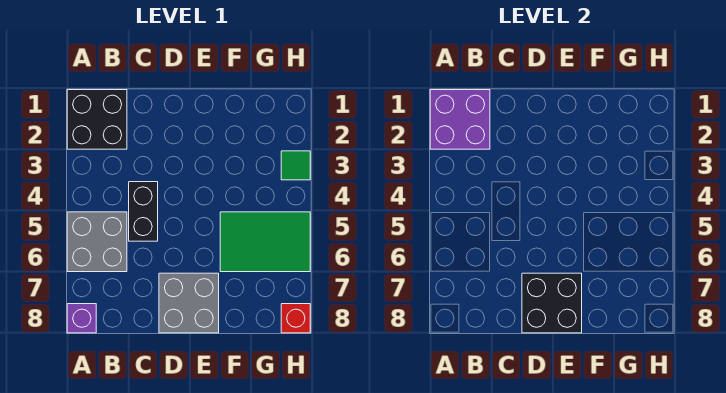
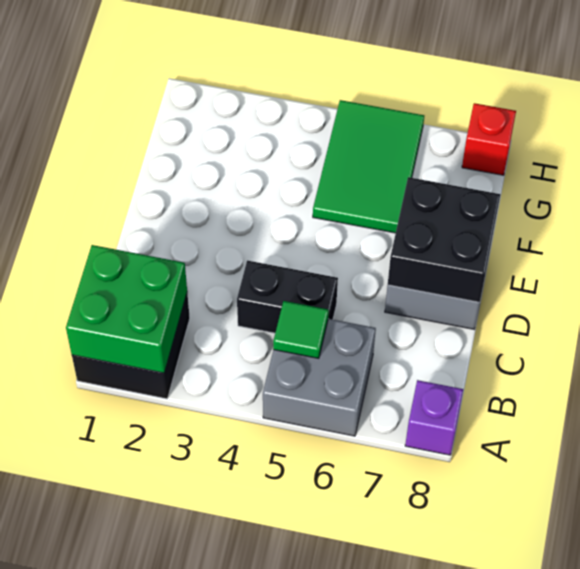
purple brick A1:B2 level 2 -> green brick A1:B2 level 2
green tile H3 level 1 -> green tile B5 level 2

